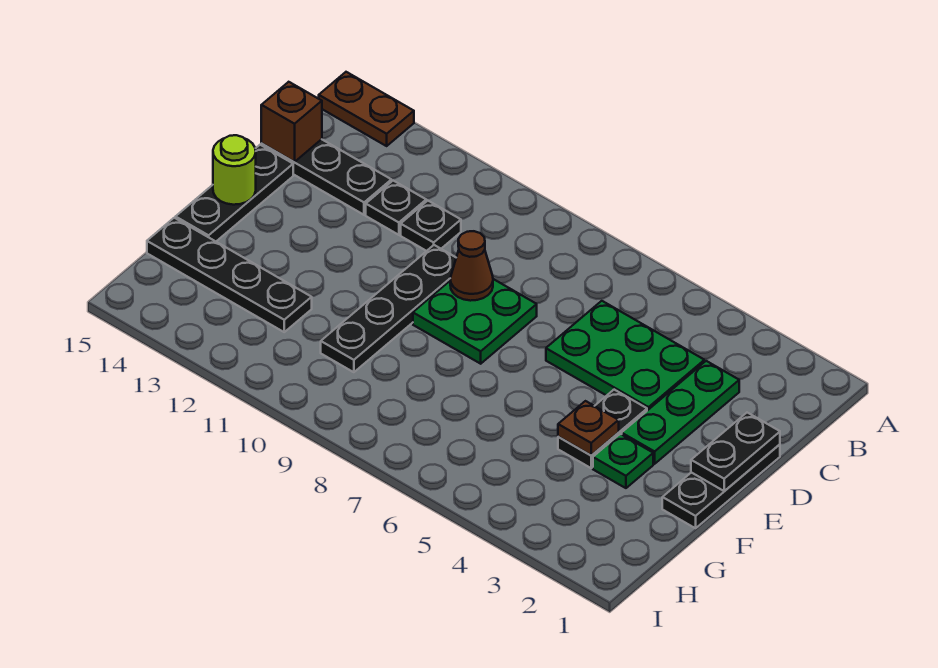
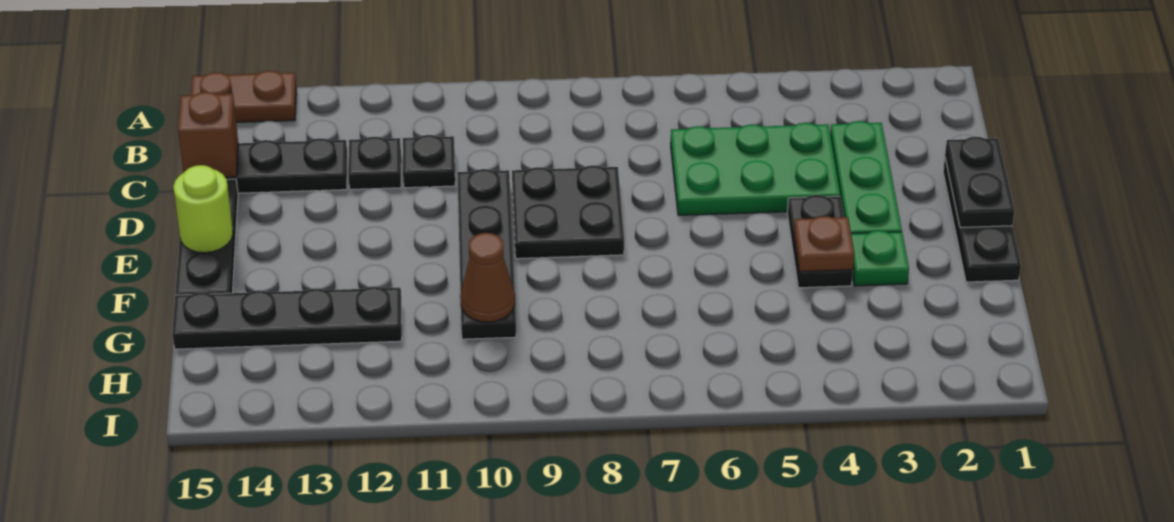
green plate D8:E9 level 1 -> black plate D8:E9 level 1
brown cone D9 level 2 -> brown cone G10 level 2

